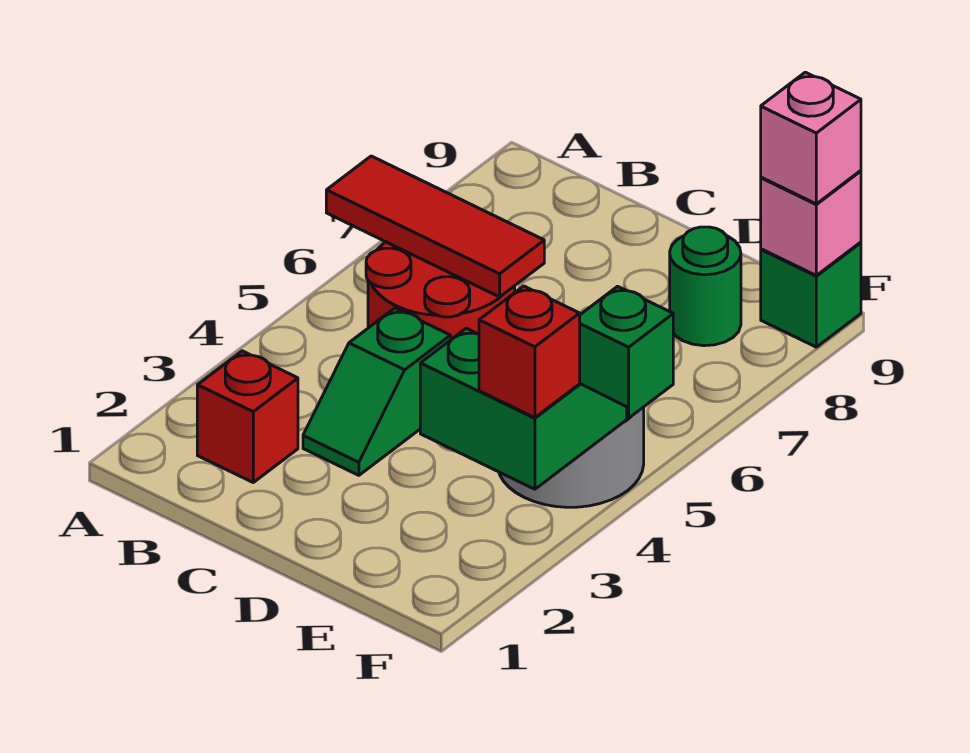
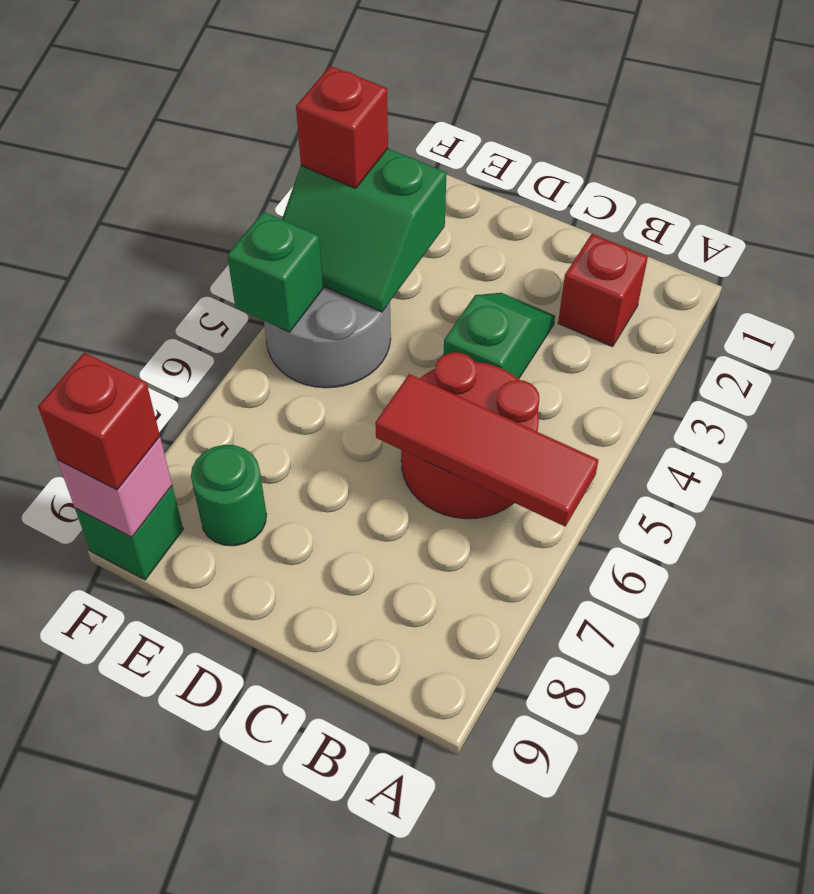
pink brick F9 level 3 -> red brick F9 level 3

